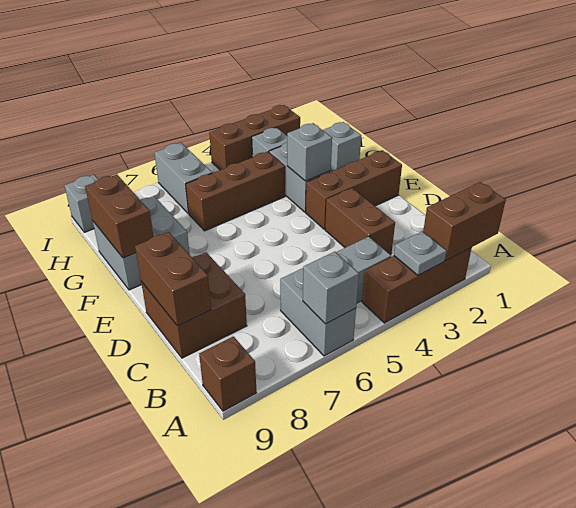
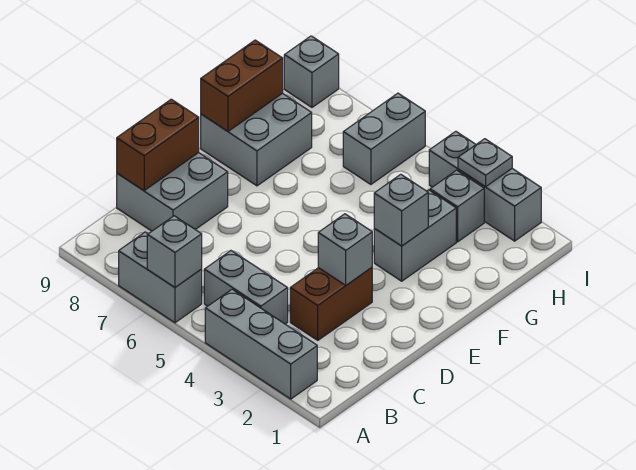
brown brick A1:A2 level 2 -> none
brown brick A2:A4 level 1 -> grey brick A2:A4 level 1
grey plate A3 level 2 -> grey plate I3 level 2
grey brick A6:B6 level 1 -> grey brick A6:A7 level 1
brown brick A9 level 1 -> none
brown brick C8:D9 level 1 -> grey brick C8:D9 level 1
brown brick E1:E3 level 1 -> none
grey brick G1 level 1 -> grey brick D3 level 2
brown brick G4:G6 level 1 -> none
brown brick I2:I4 level 1 -> grey brick I2:I4 level 1

